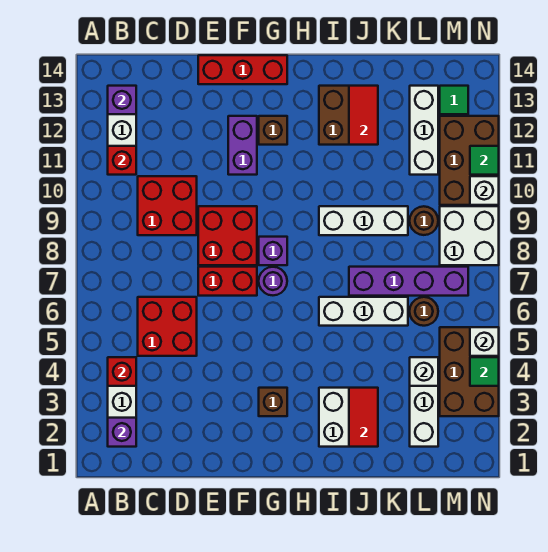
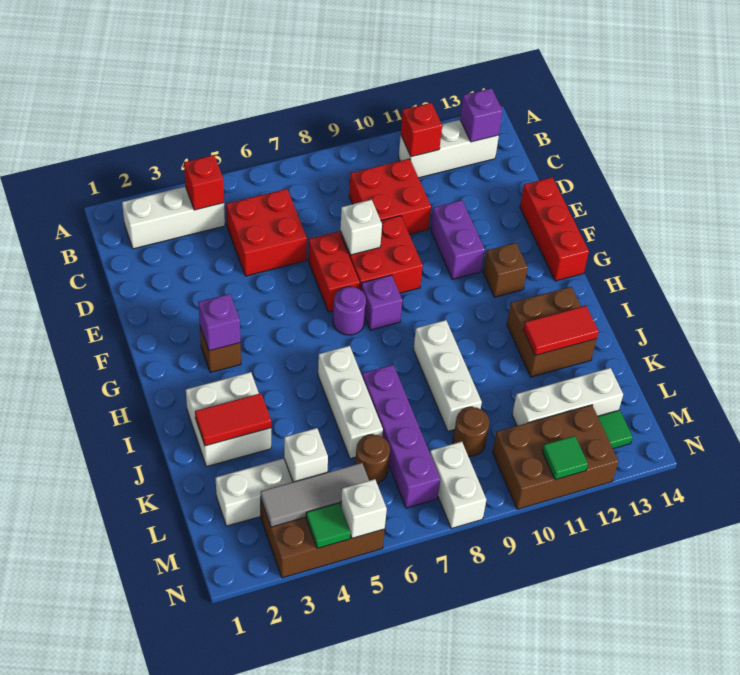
purple brick B2 level 2 -> purple brick G3 level 2
purple brick F11:F12 level 1 -> purple brick E11:F11 level 1
none -> grey tile M3:M5 level 2
white brick M8:N9 level 1 -> white brick M8:N8 level 1
white brick N10 level 2 -> white brick E8 level 2

